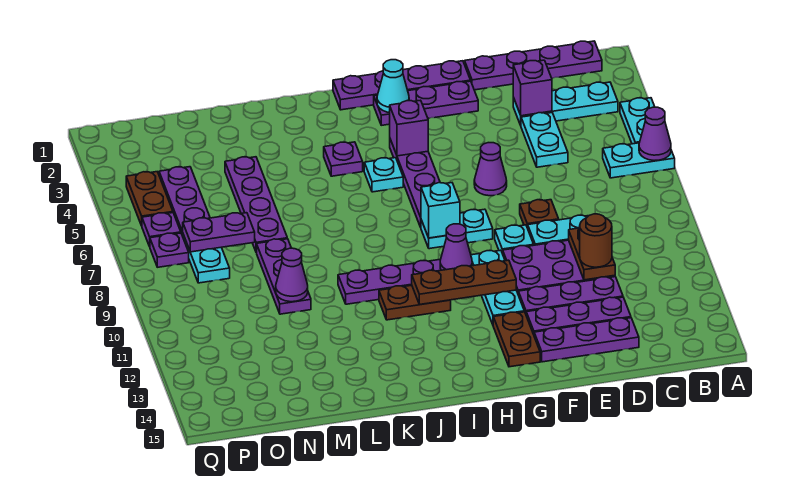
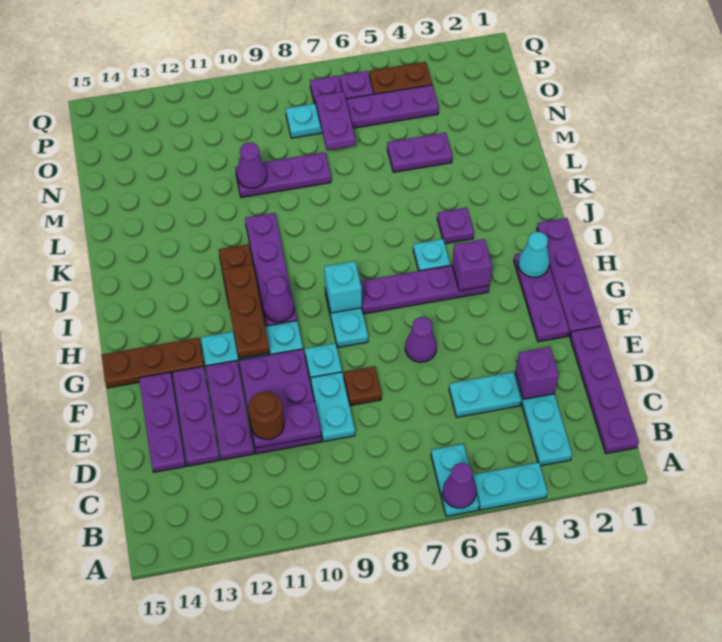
brown plate D10:D11 level 2 -> purple plate D10:D11 level 2
brown plate G13:G14 level 1 -> brown plate G13:G15 level 1
purple plate M4:M7 level 1 -> purple plate M4:M5 level 1

